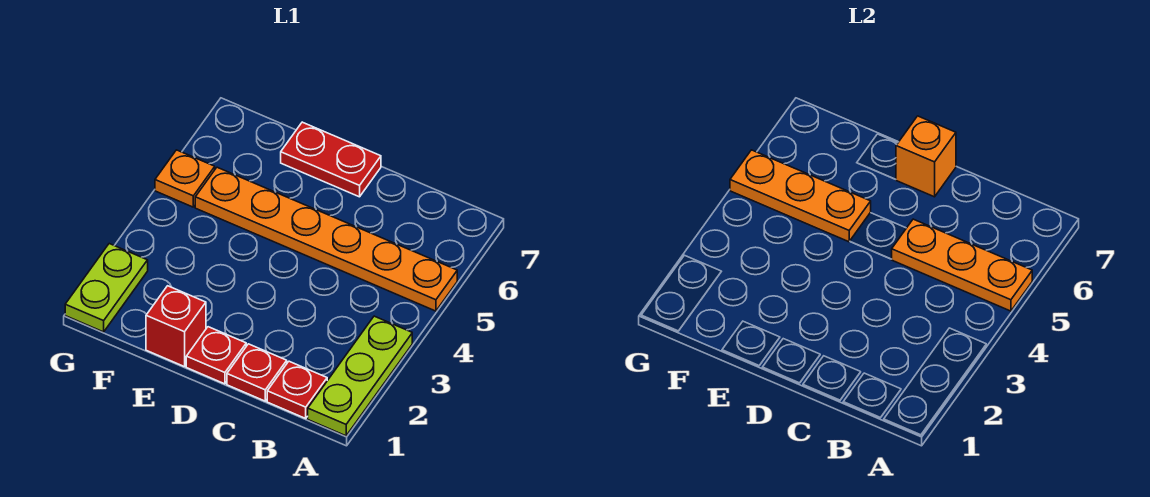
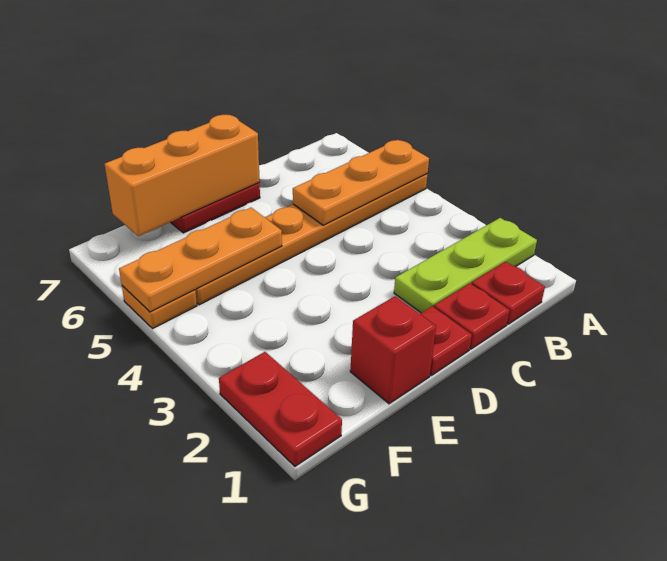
lime plate A1:A3 level 1 -> lime plate A2:C2 level 1
orange brick D7 level 2 -> orange brick D7:F7 level 2
lime plate G1:G2 level 1 -> red plate G1:G2 level 1

